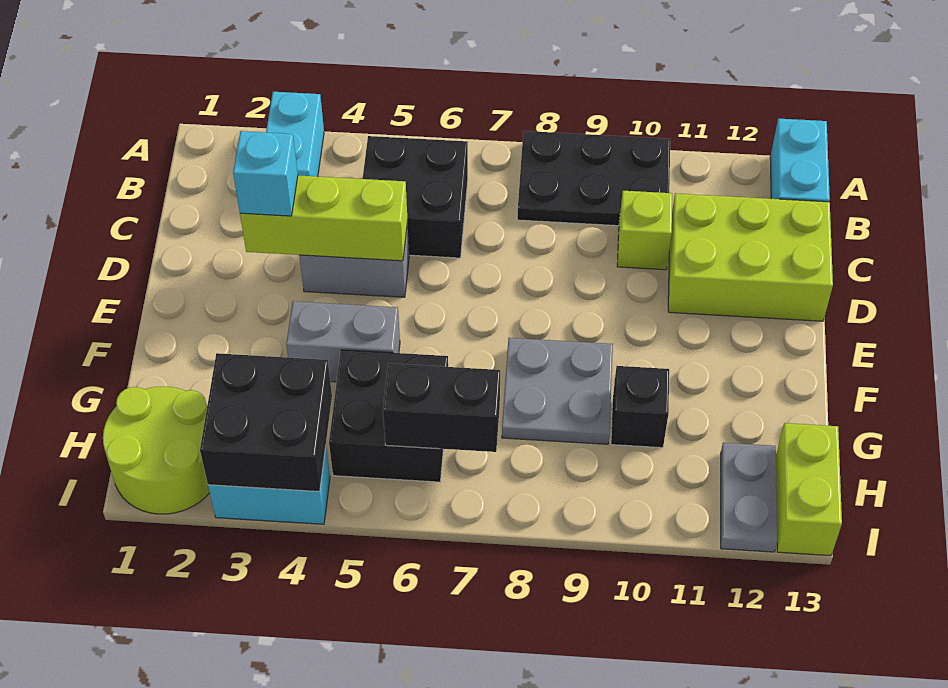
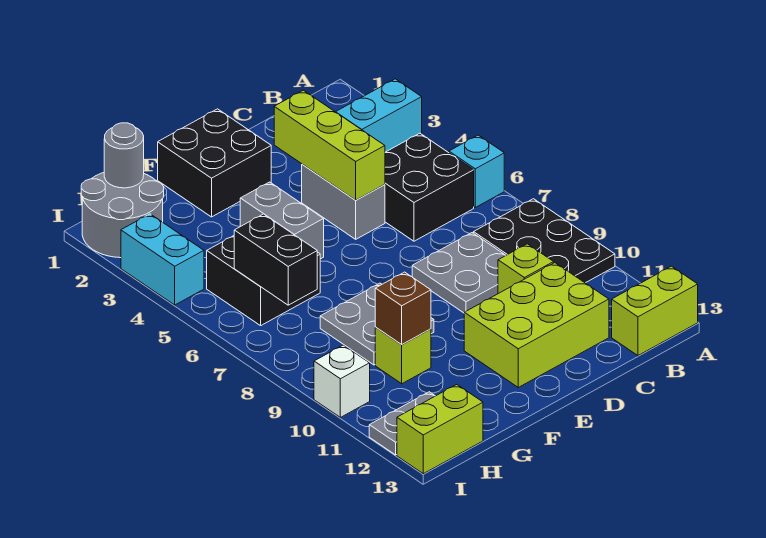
cyan brick A13:B13 level 1 -> lime brick A13:B13 level 1
none -> grey plate C8:D9 level 1
lime brick C11:D13 level 1 -> lime brick C11:E12 level 1
cyan brick D3 level 3 -> cyan brick A6 level 1
black brick G10 level 1 -> lime brick G10 level 1
none -> brown brick G10 level 2
lime round brick H1:I2 level 1 -> grey round brick H1:I2 level 1
none -> grey round brick H1 level 2
black brick H3:I4 level 2 -> black brick E1:F2 level 1
none -> white brick I10 level 1

